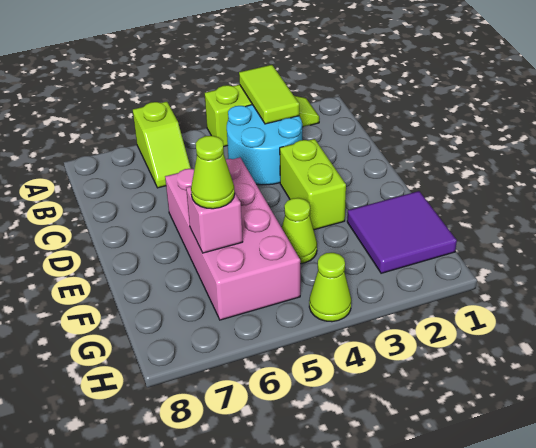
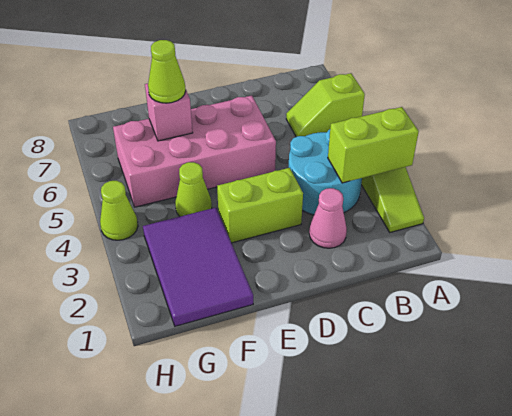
lime tile A3:B3 level 2 -> lime brick A3:B3 level 2
none -> pink cone C2 level 1
purple tile F1:G2 level 1 -> purple tile F1:G3 level 1

